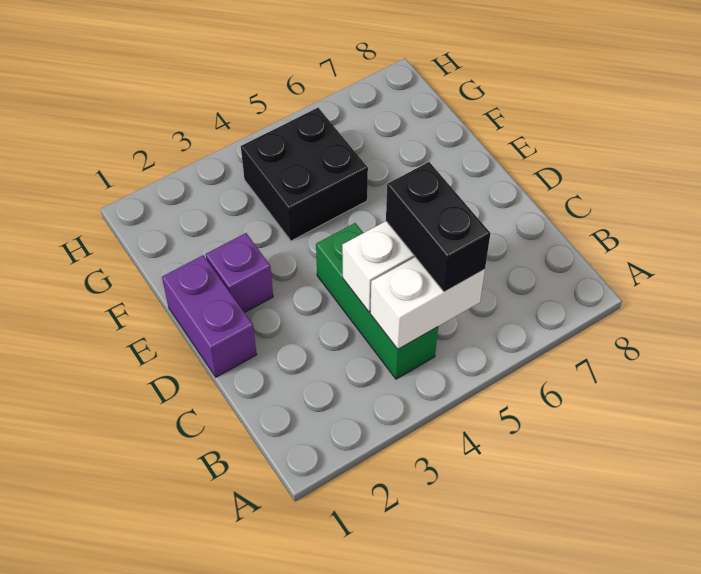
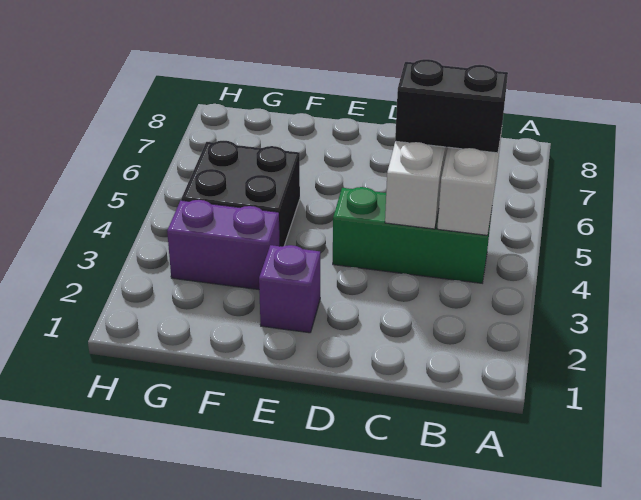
purple brick D1:E1 level 1 -> purple brick F3:G3 level 1

